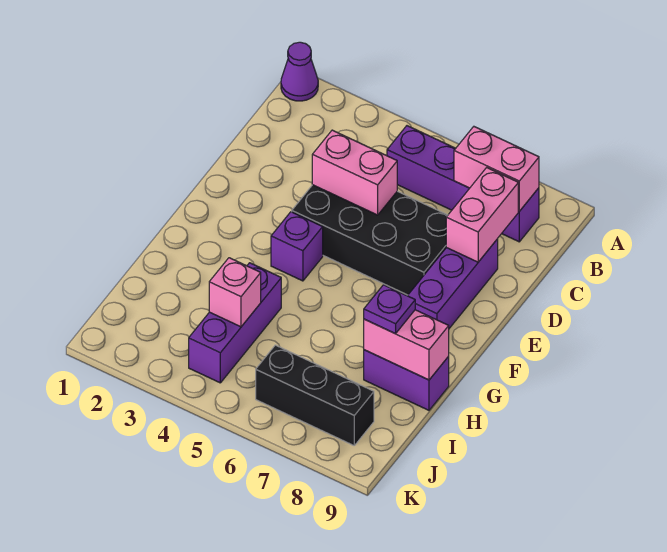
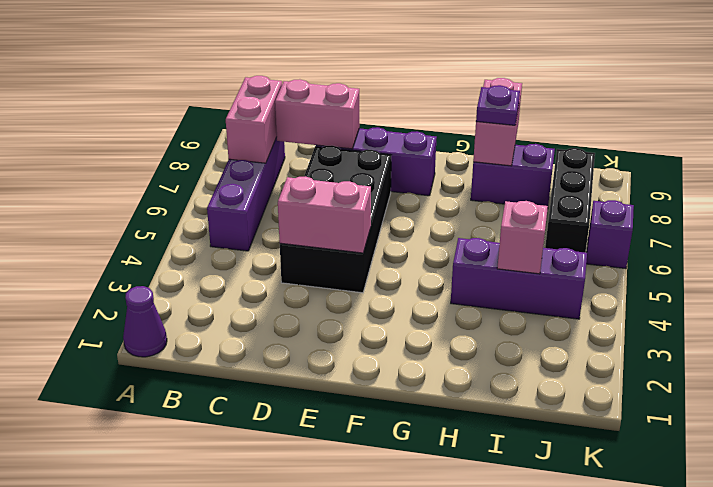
pink brick D4:D5 level 2 -> pink brick D4:E4 level 2
purple brick F4 level 1 -> purple brick K6 level 1
purple brick H8:H9 level 1 -> purple brick H8:I8 level 1

